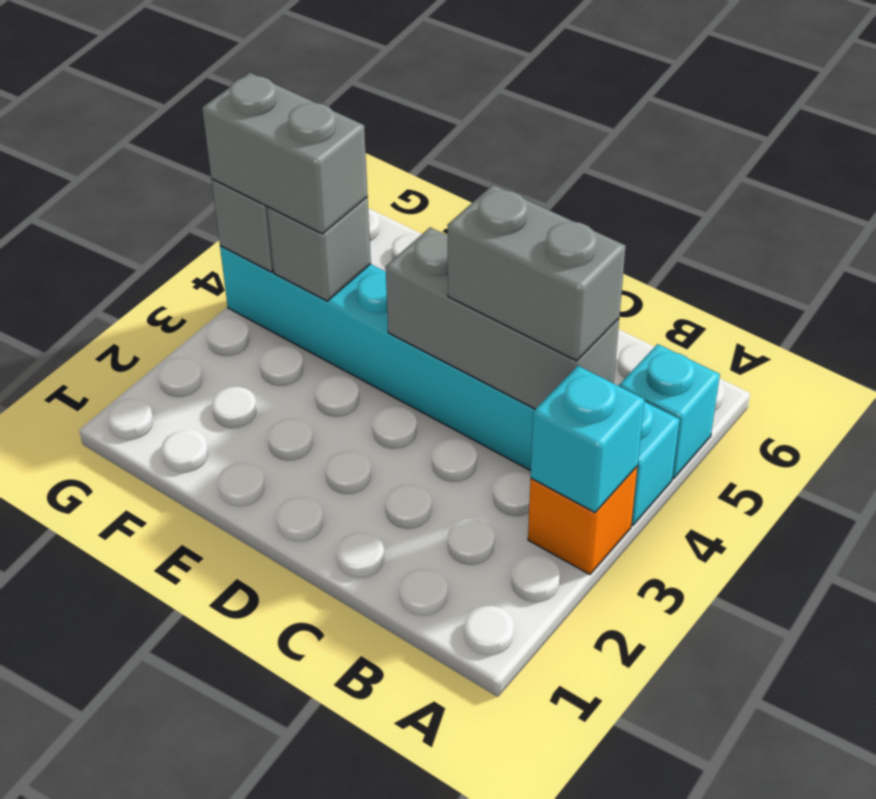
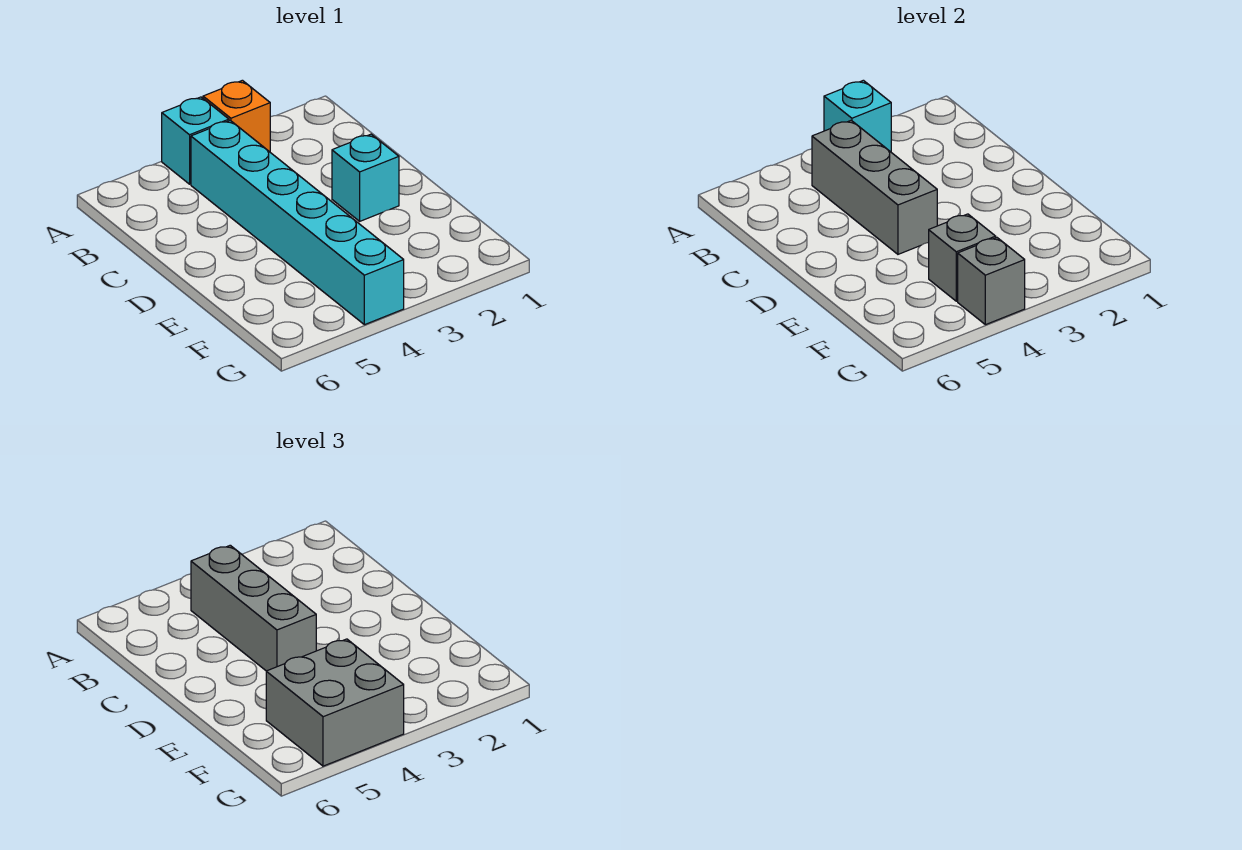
cyan brick A5 level 1 -> cyan brick D2 level 1
grey brick B4:C4 level 3 -> grey brick B4:D4 level 3
grey brick F4:G4 level 3 -> grey brick F4:G5 level 3

